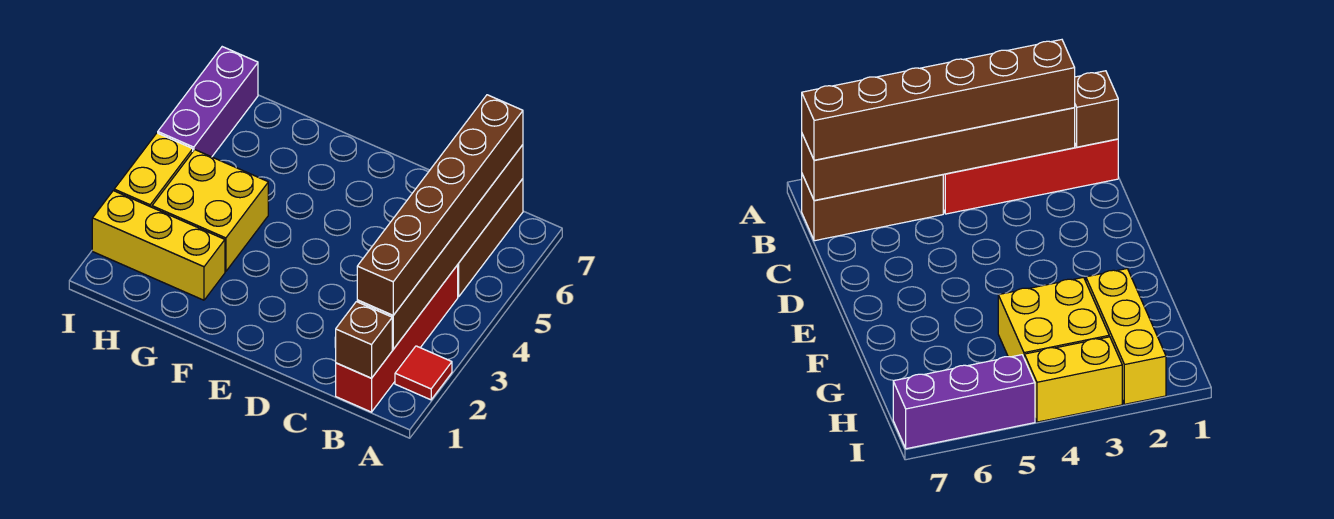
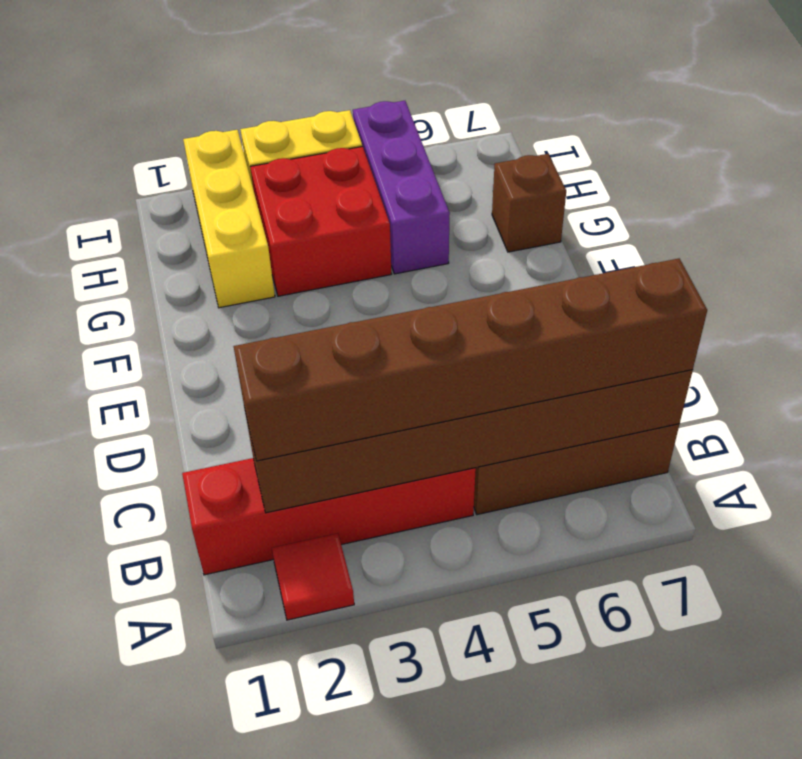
brown brick B1 level 2 -> brown brick G7 level 1
yellow brick G3:H4 level 1 -> red brick G3:H4 level 1
purple brick I5:I7 level 1 -> purple brick G5:I5 level 1

